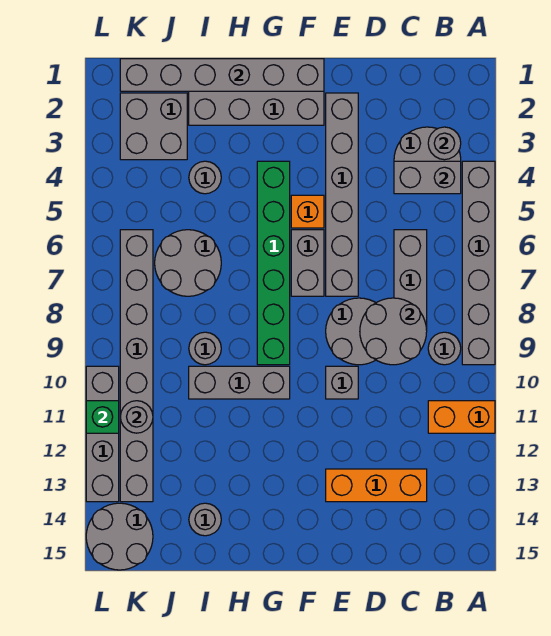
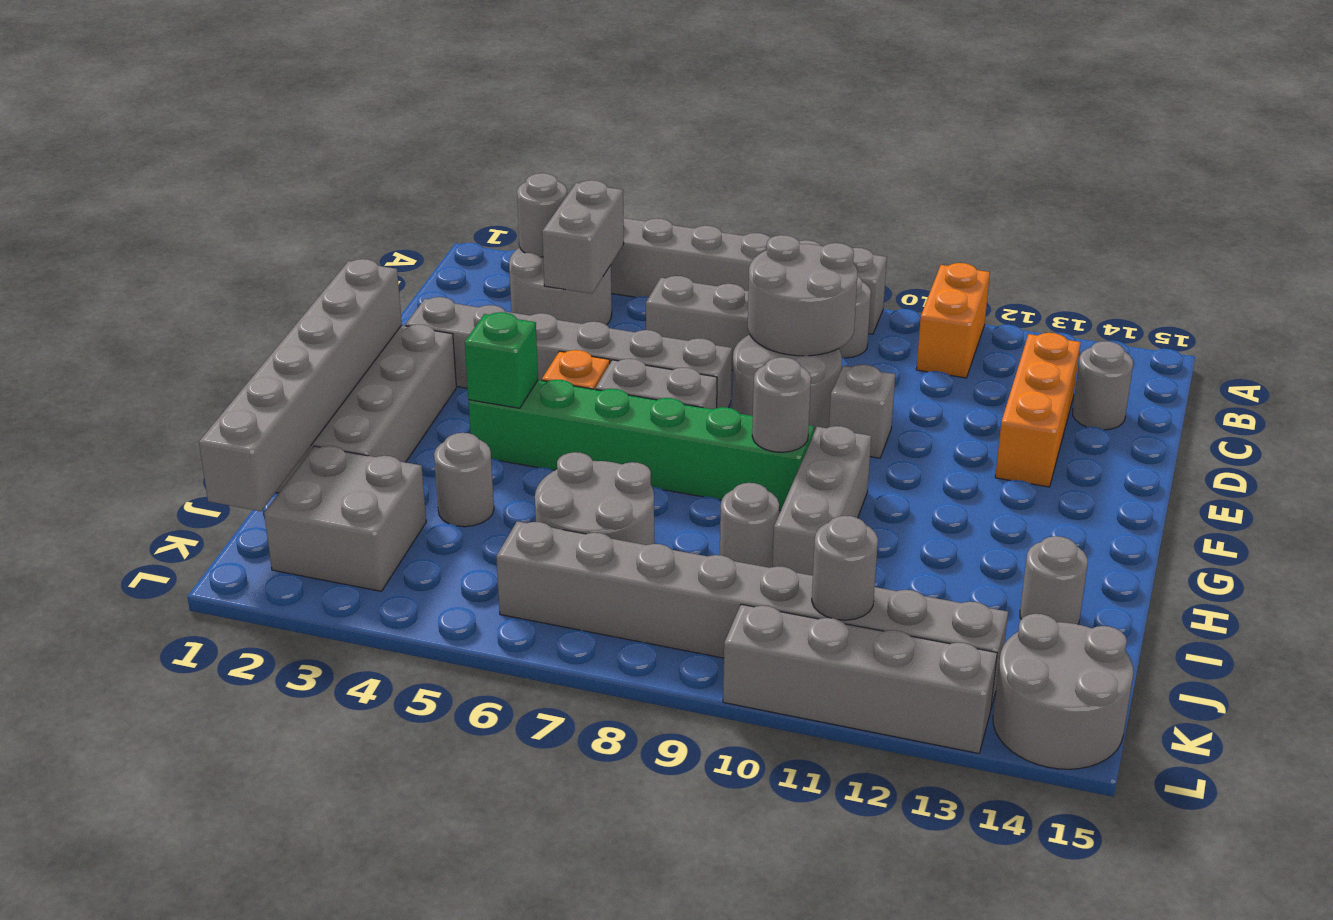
none -> grey round brick C14 level 1
none -> grey round brick G9 level 2
green brick L11 level 2 -> green brick G4 level 2

